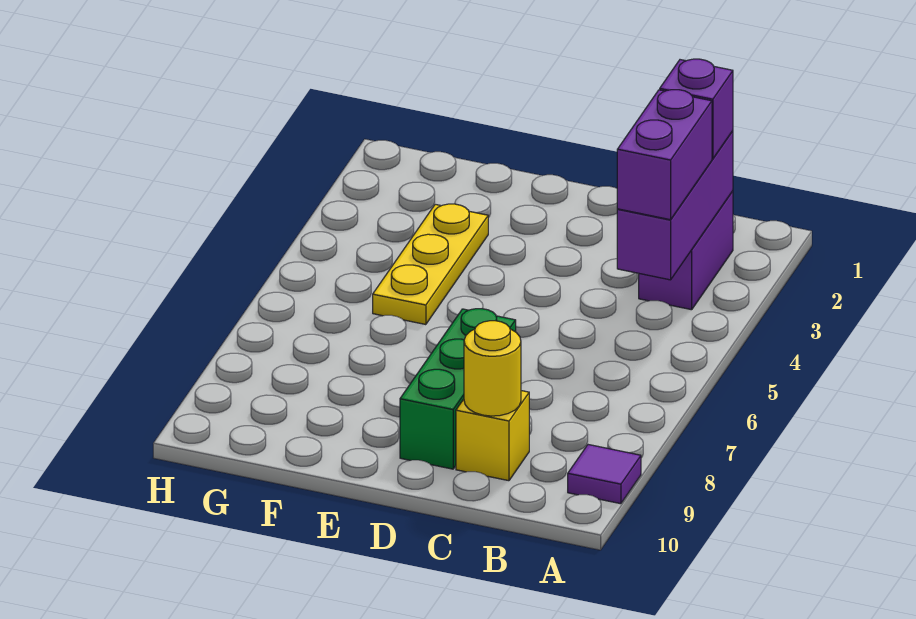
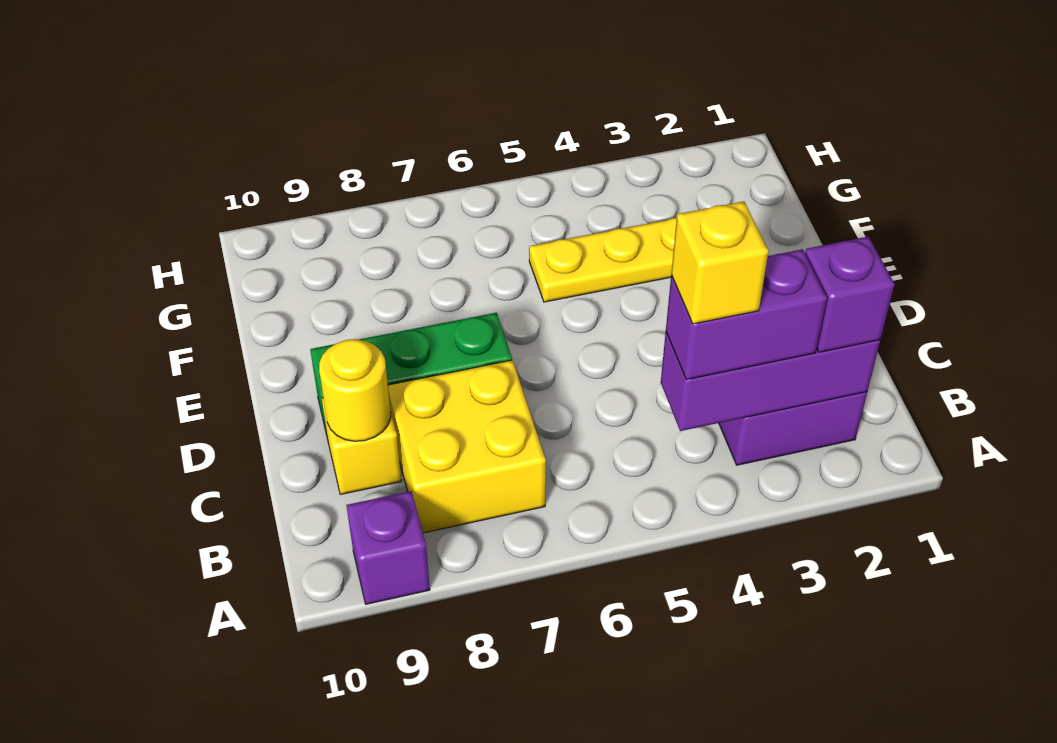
purple tile A9 level 1 -> purple brick A9 level 1
none -> yellow brick B4 level 4
none -> yellow brick B7:C8 level 1

